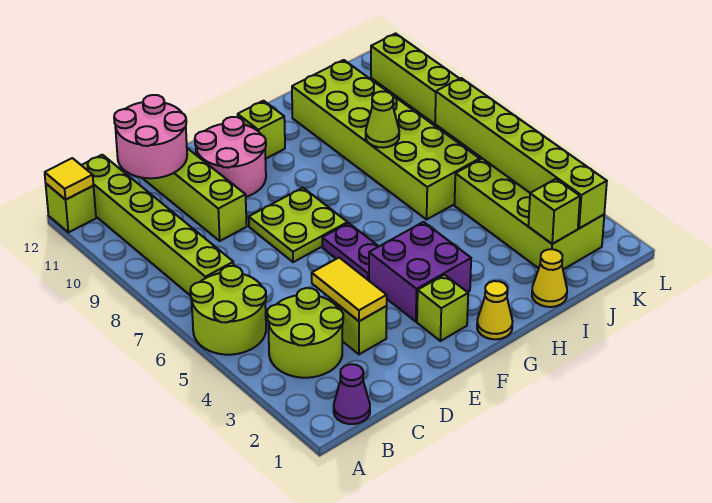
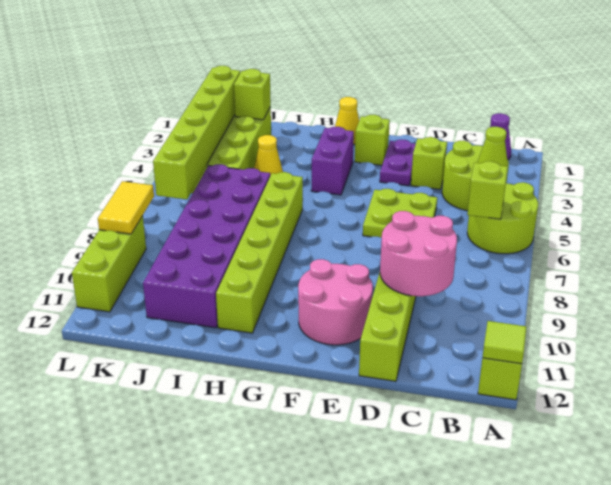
yellow tile A12 level 2 -> lime tile A12 level 2
lime brick B7:B12 level 1 -> lime brick H6:H11 level 1
pink round brick C11:D12 level 2 -> pink round brick C9:D10 level 2
yellow tile D3:D4 level 2 -> yellow tile L8:L9 level 2
lime plate E7:F8 level 1 -> lime plate D5:E6 level 1
purple brick F3:G4 level 1 -> purple brick G3:G4 level 1
purple plate F5:F6 level 1 -> purple plate E2:E3 level 1
lime brick G11 level 1 -> lime brick B6 level 2
yellow cone I1 level 1 -> yellow cone I4 level 1
lime brick I6:J11 level 1 -> purple brick I6:J11 level 1
lime cone I8 level 2 -> lime cone B4 level 2

